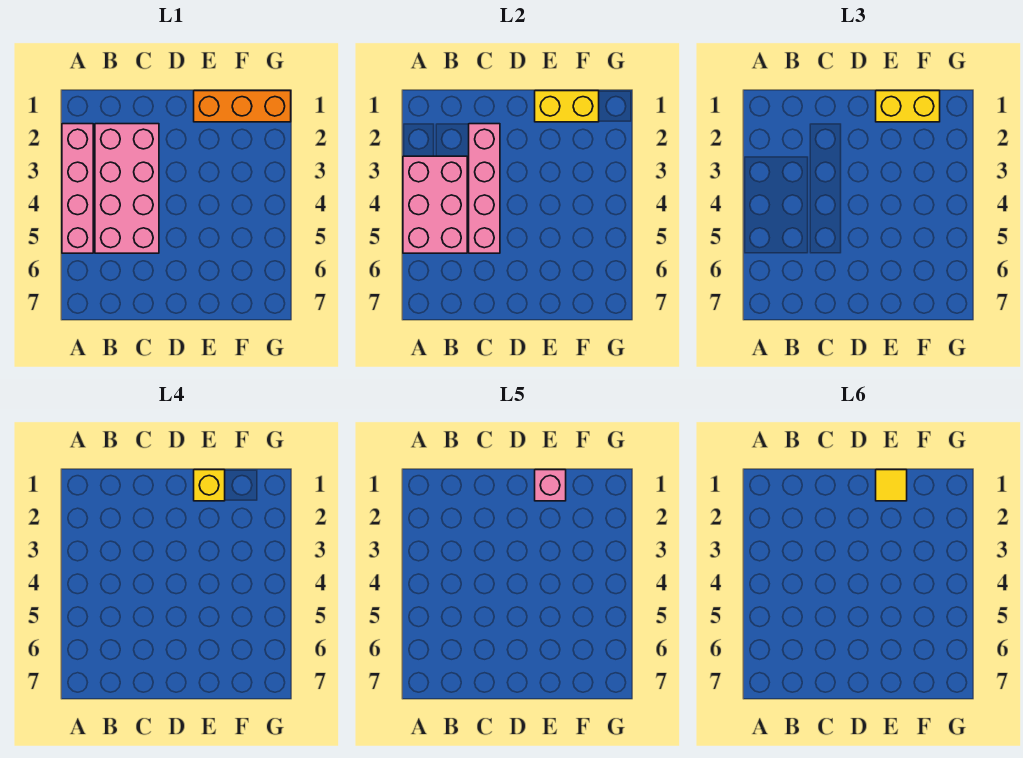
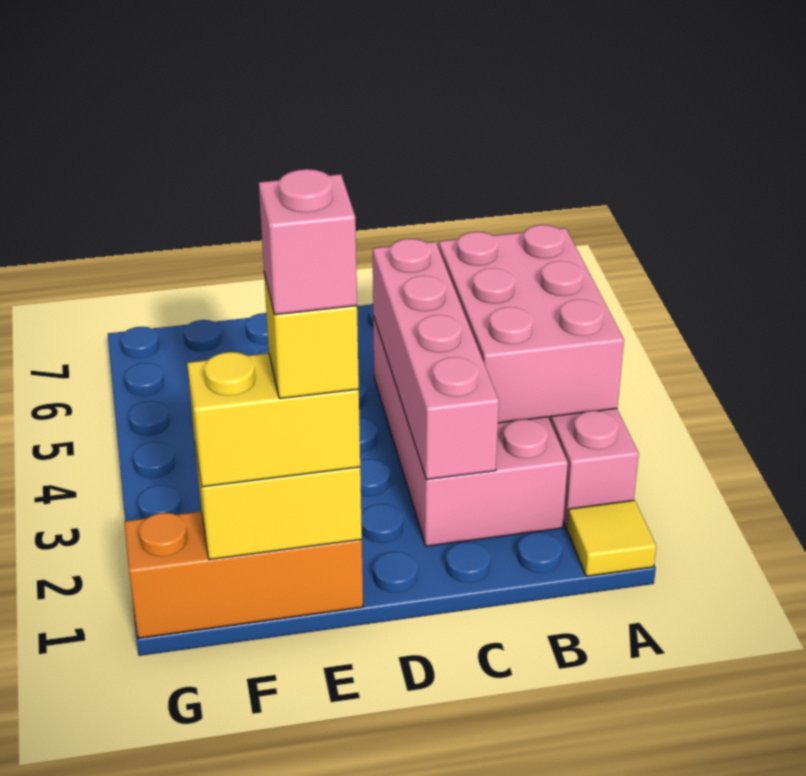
yellow tile E1 level 6 -> yellow tile A1 level 1

